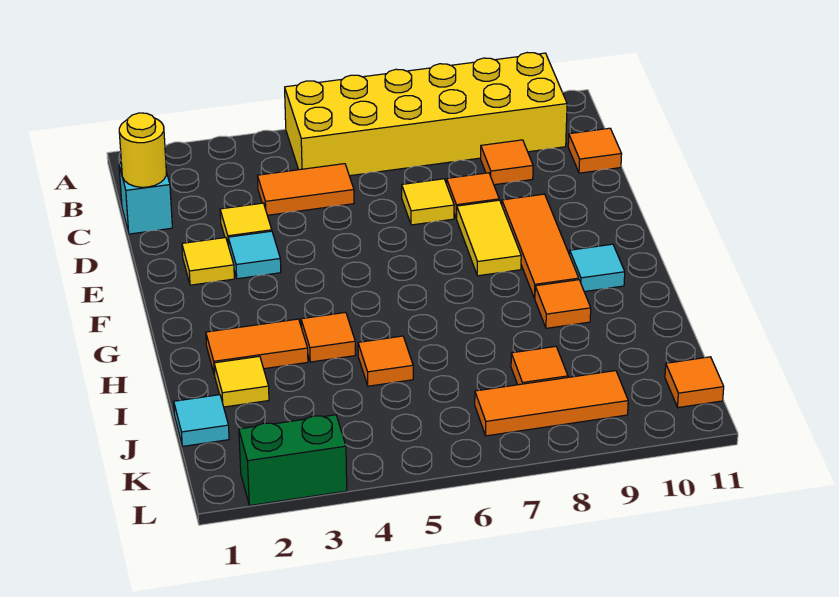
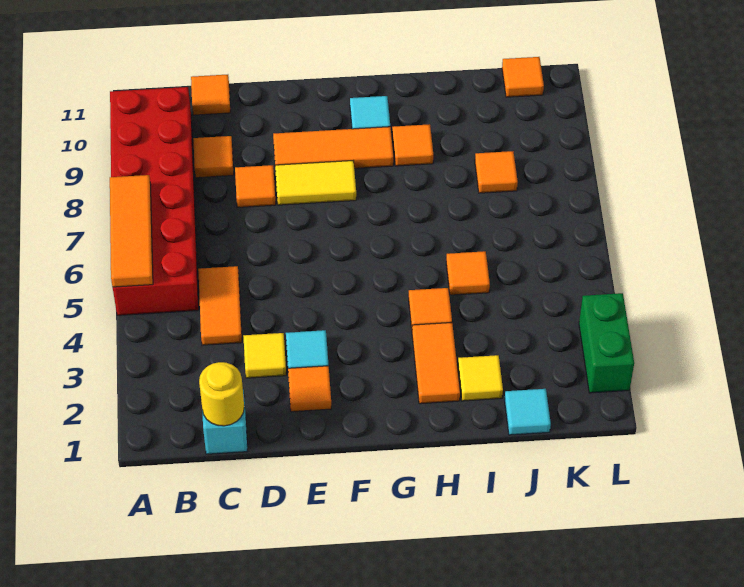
yellow brick A5:B10 level 1 -> red brick A5:B10 level 1
yellow tile D7 level 1 -> none
yellow tile E2 level 1 -> orange tile E2 level 1
orange tile K7:K9 level 1 -> orange tile A5:A7 level 2

